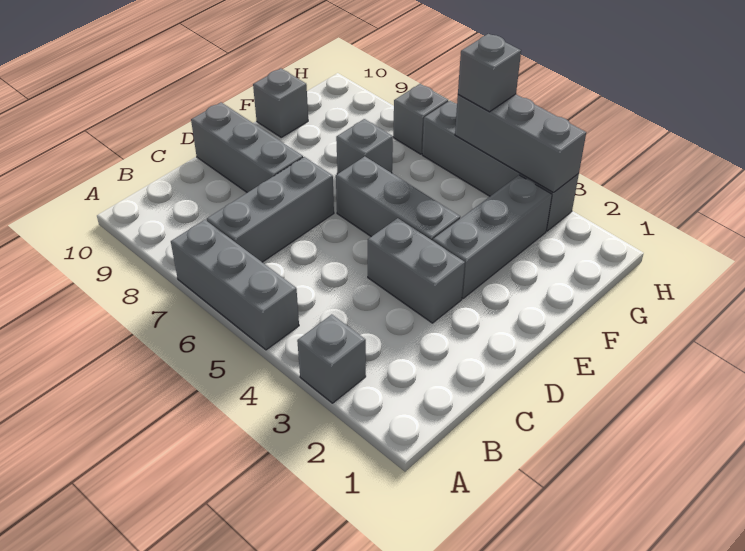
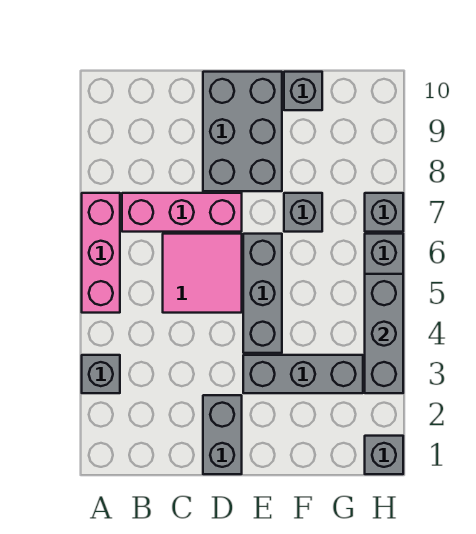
grey brick A5:A7 level 1 -> pink brick A5:A7 level 1
grey brick B7:D7 level 1 -> pink brick B7:D7 level 1
none -> pink tile C5:D6 level 1
grey brick D3:D4 level 1 -> grey brick D1:D2 level 1
grey brick D8:D10 level 1 -> grey brick D8:E10 level 1
grey brick H5 level 3 -> grey brick H1 level 1

